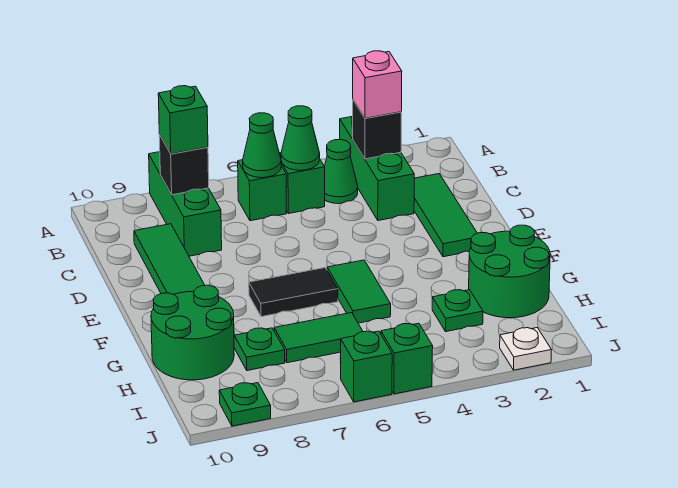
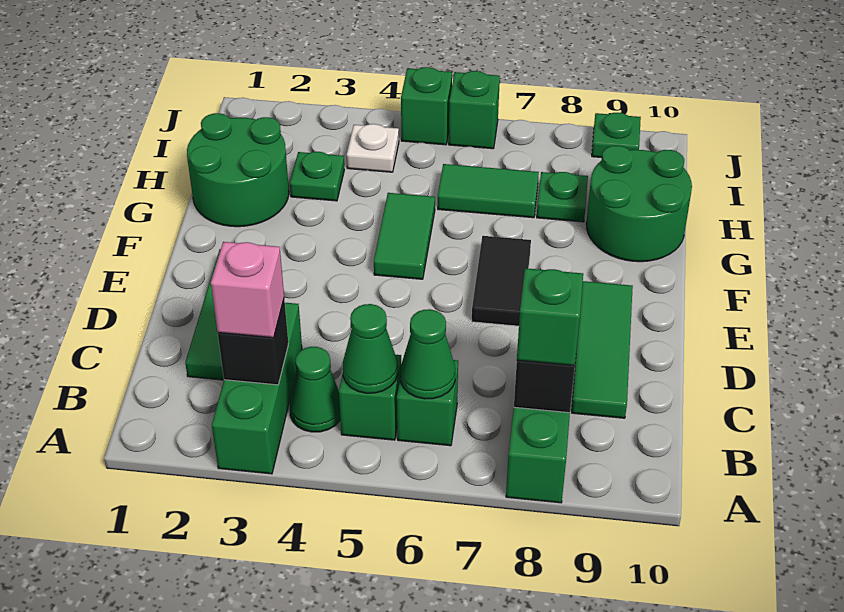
black tile F6:F7 level 1 -> black tile E7:F7 level 1
white plate J2 level 1 -> white plate I4 level 1

